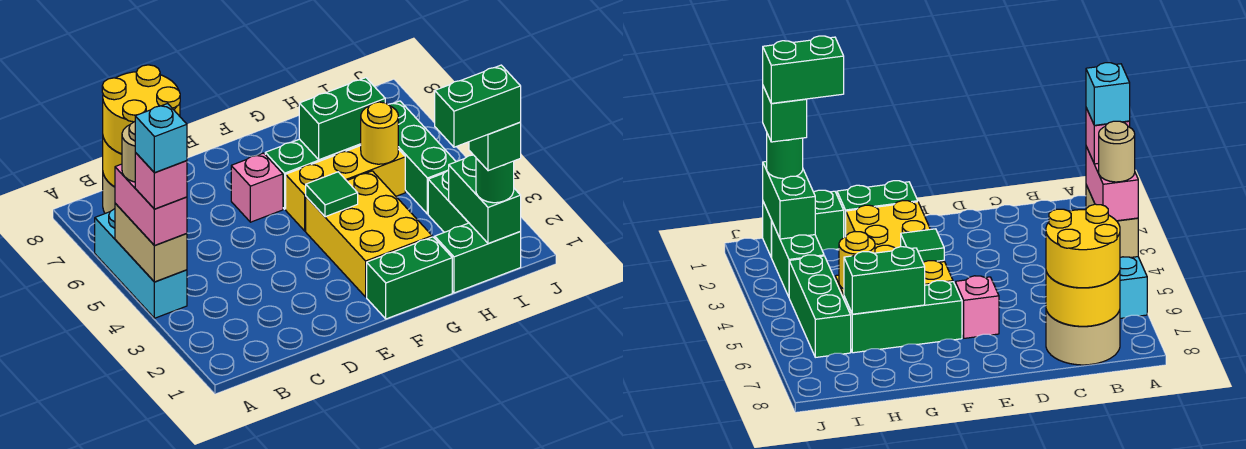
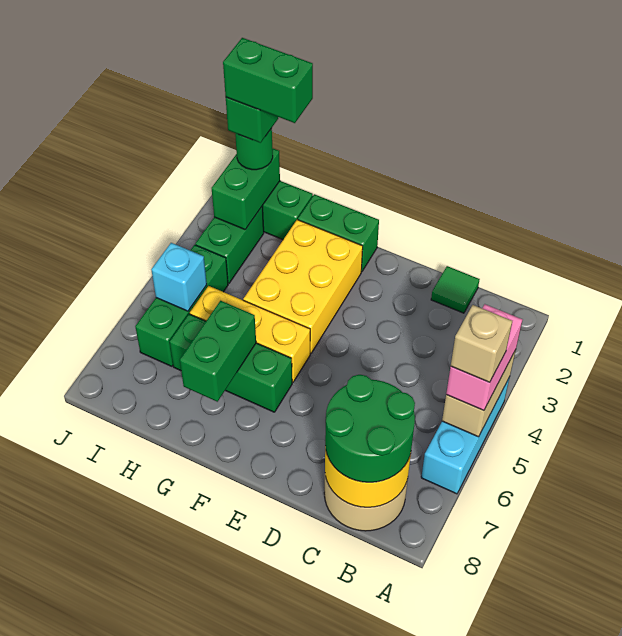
pink brick A4 level 4 -> none
cyan brick A4 level 5 -> cyan brick I5 level 2
tan round brick A5 level 4 -> tan brick A5 level 4
yellow round brick B7:C8 level 3 -> green round brick B7:C8 level 3
pink brick E6 level 1 -> none
green tile F4 level 2 -> green tile C1 level 1
green brick G6:H6 level 2 -> green brick G6:G7 level 2
yellow round brick H5 level 2 -> none

